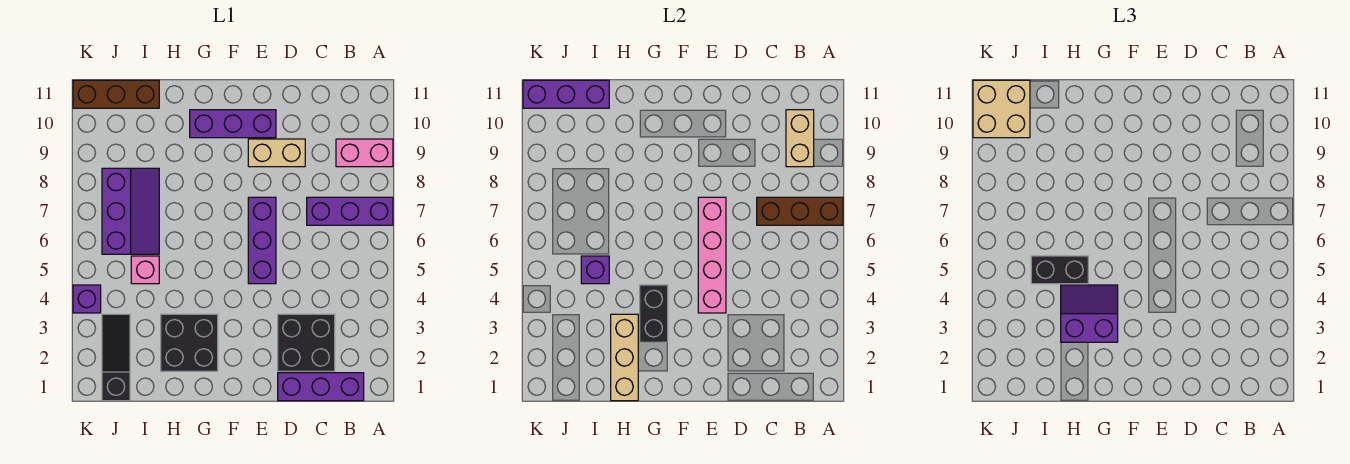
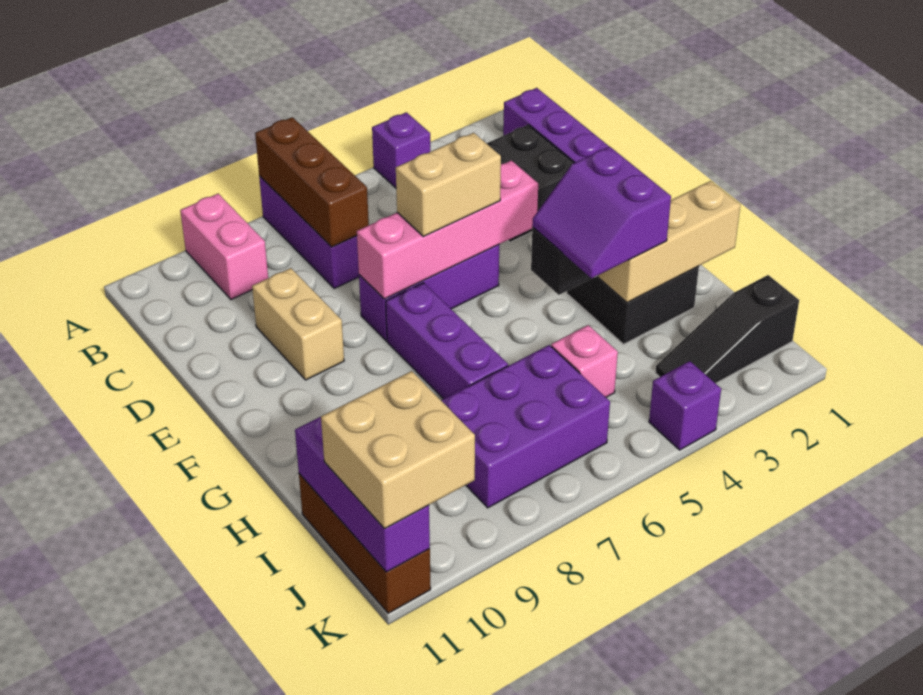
tan brick B9:B10 level 2 -> tan brick E5:E6 level 3
purple brick E10:G10 level 1 -> purple brick F7:H7 level 1
black brick H5:I5 level 3 -> none
purple brick I5 level 2 -> purple brick A4 level 1
purple slope I6:J8 level 1 top J -> purple brick I6:J8 level 1

